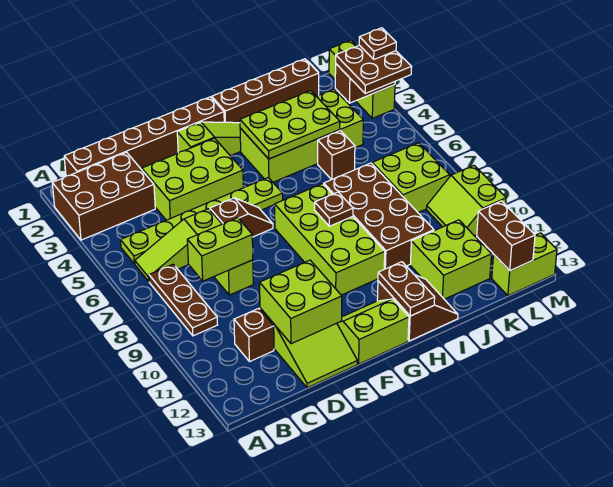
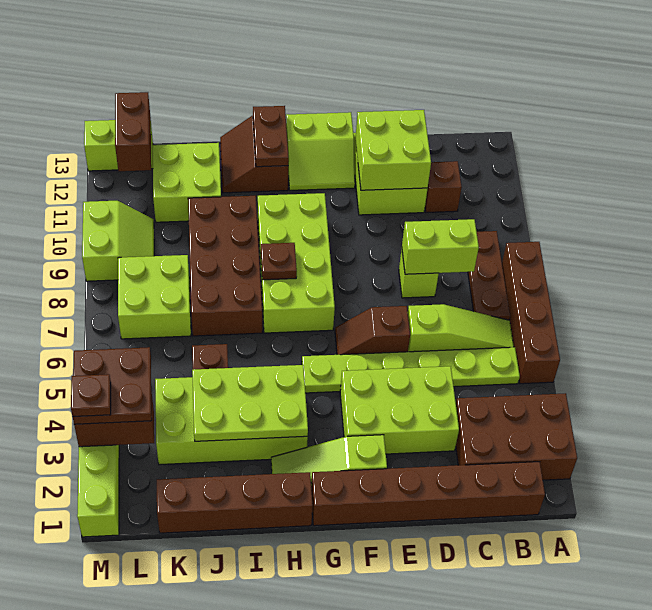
none -> brown brick A5:A8 level 1

